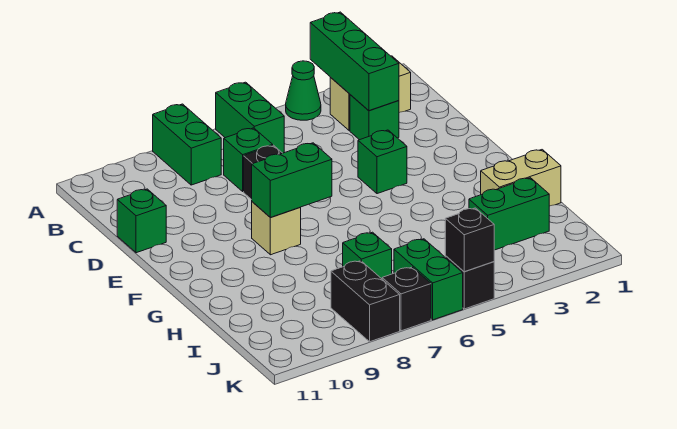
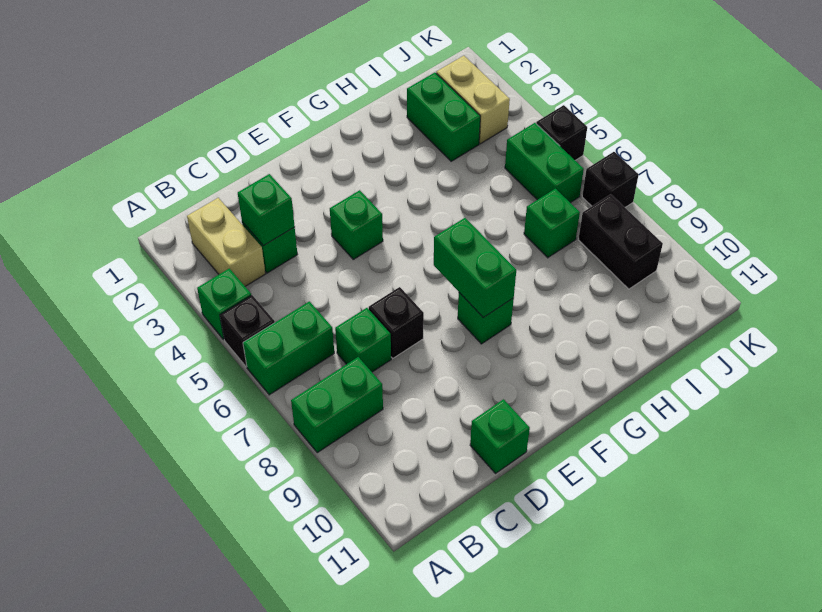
green brick A3:C3 level 2 -> green brick C3 level 2
green cone A4 level 1 -> green brick A4 level 1
tan brick F8 level 1 -> green brick F8 level 1
tan brick H1:H2 level 1 -> tan brick J2:J3 level 1
green brick J6:K6 level 1 -> green brick J5:J6 level 1
black brick J8:K8 level 1 -> black brick J8:J9 level 1
black brick K5 level 2 -> black brick A5 level 1

